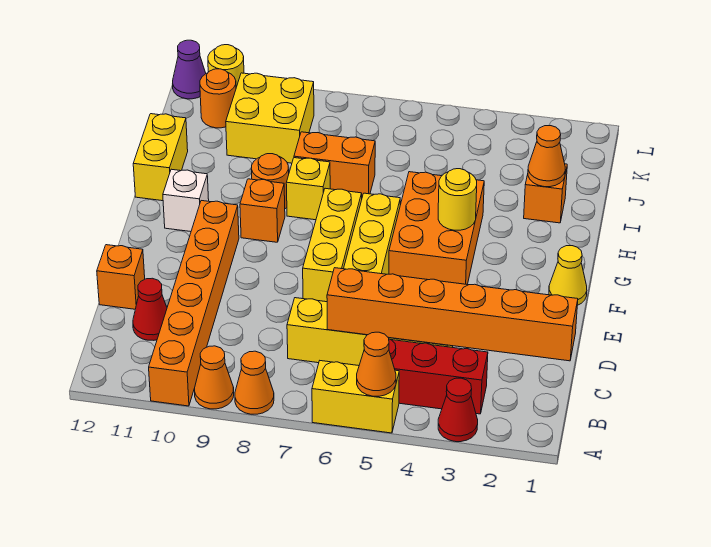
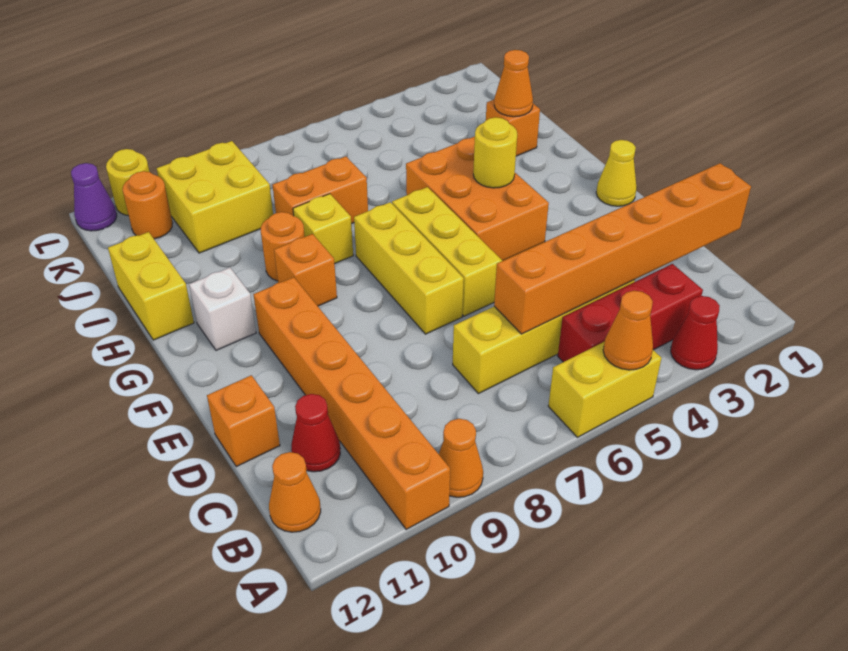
orange cone A8 level 1 -> orange cone B12 level 1

